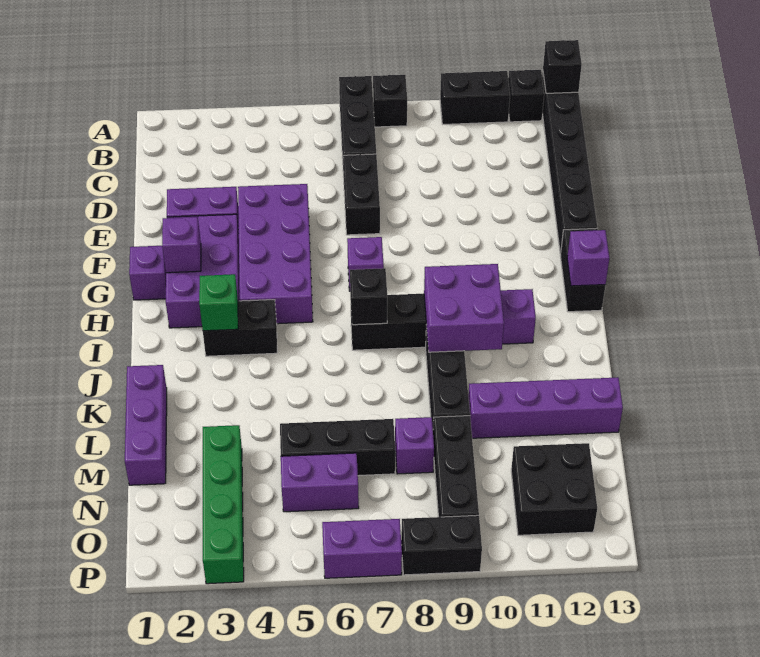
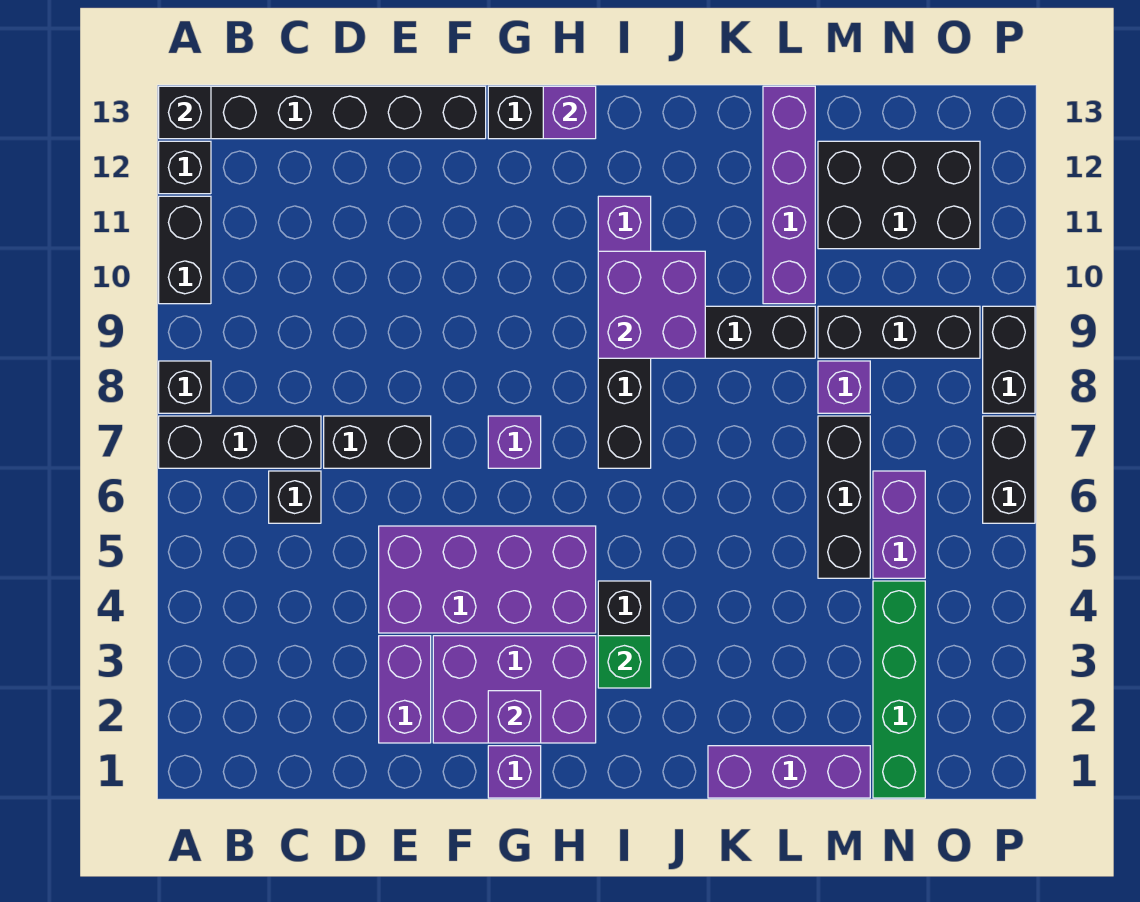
black brick I7 level 2 -> black brick C6 level 1
green brick M3:P3 level 1 -> green brick N1:N4 level 1
black brick N11:O12 level 1 -> black brick M11:O12 level 1
purple brick P6:P7 level 1 -> black brick P6:P7 level 1

